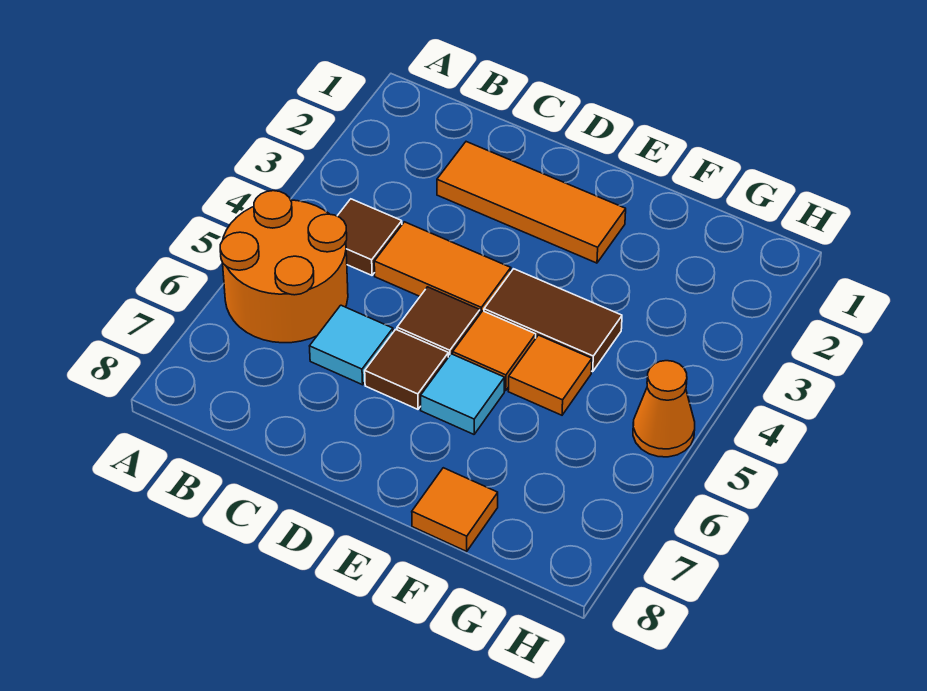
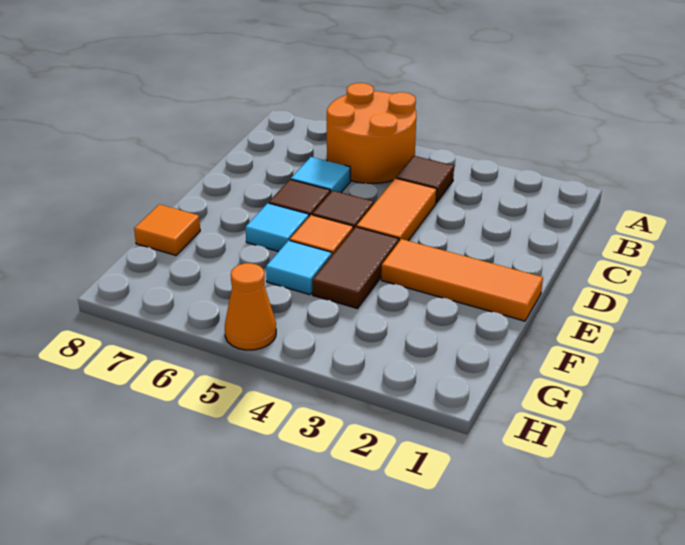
orange tile C2:E2 level 1 -> orange tile E1:E3 level 1
orange tile F5 level 1 -> cyan tile F5 level 1

